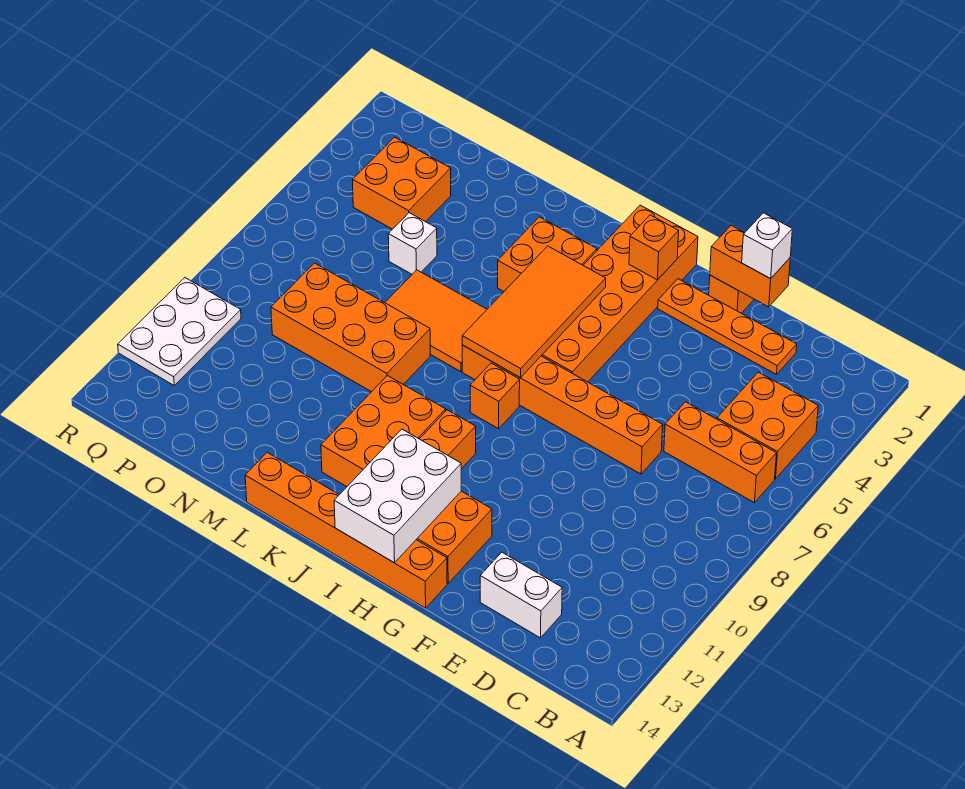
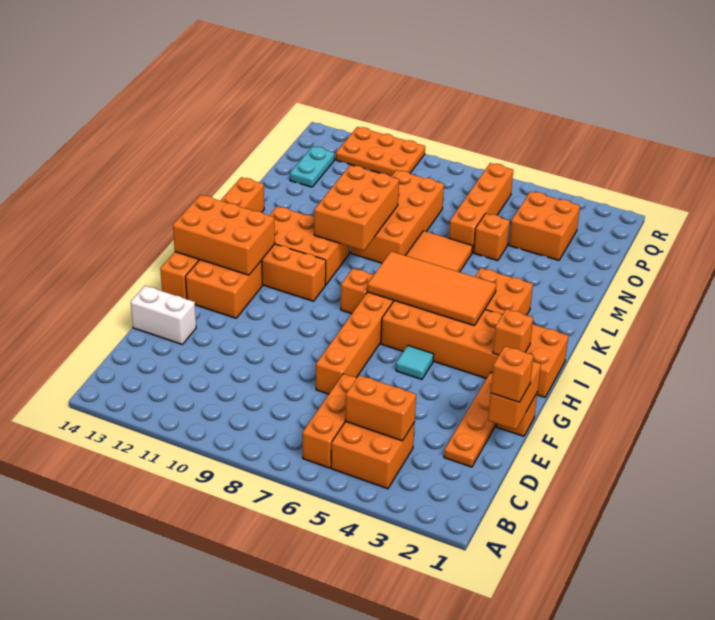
none -> orange brick C4:C5 level 2
white brick D13:E13 level 1 -> white brick E13:E14 level 1
white brick E1 level 3 -> orange brick E1 level 3
none -> cyan tile G5 level 1
white brick H12:I14 level 2 -> orange brick H12:I14 level 2
none -> orange brick K9:M10 level 2
white brick N5 level 1 -> orange brick N5 level 1
none -> orange brick N6:Q6 level 1
none -> cyan plate O13:P13 level 1
white plate Q10:R12 level 1 -> orange plate Q10:R12 level 1

